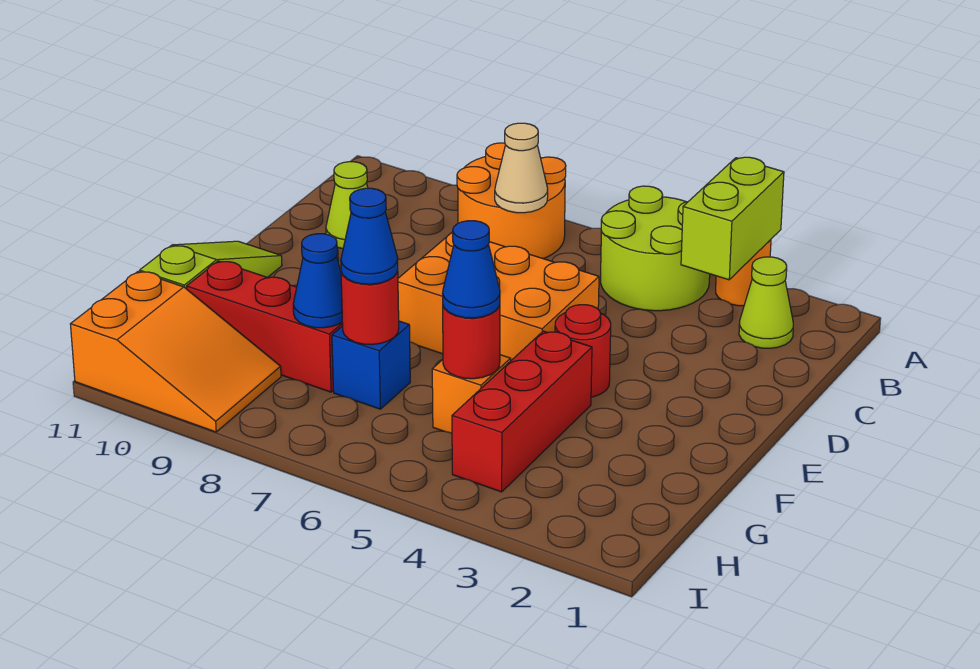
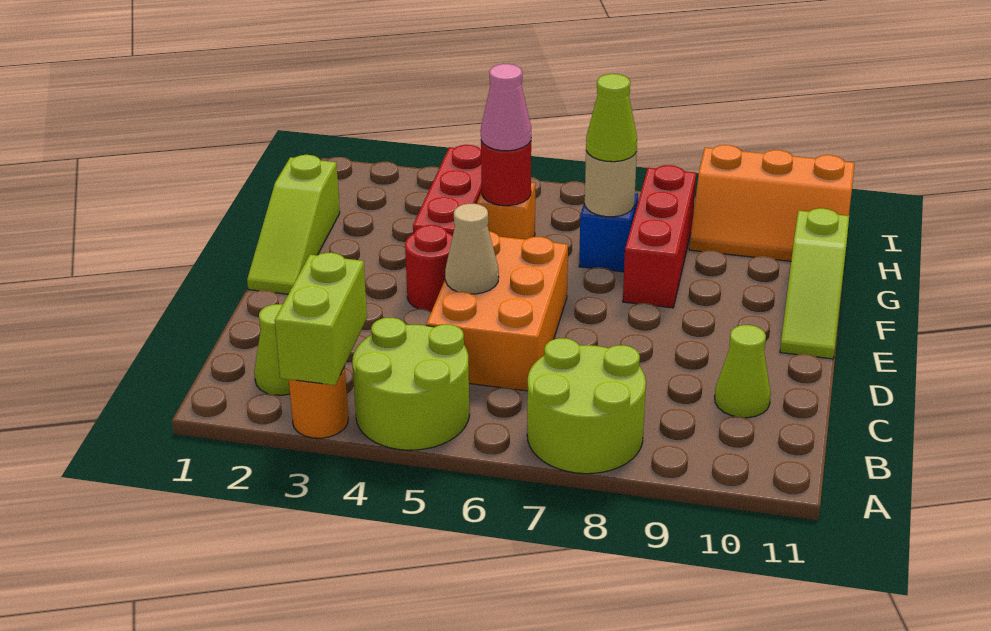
orange round brick A7:B8 level 1 -> lime round brick A7:B8 level 1
tan cone B7 level 2 -> tan cone D5 level 2
orange brick D5:E7 level 1 -> orange brick C5:E6 level 1
none -> lime slope E1:G1 level 1 top G
blue cone G5 level 3 -> pink cone G5 level 3
red round brick G7 level 2 -> tan round brick G7 level 2
blue cone G7 level 3 -> lime cone G7 level 3
red brick G8:G10 level 1 -> red brick F8:H8 level 1
blue cone G8 level 2 -> none
orange slope H9:I11 level 1 top 11 -> orange slope H9:I11 level 1 top I

